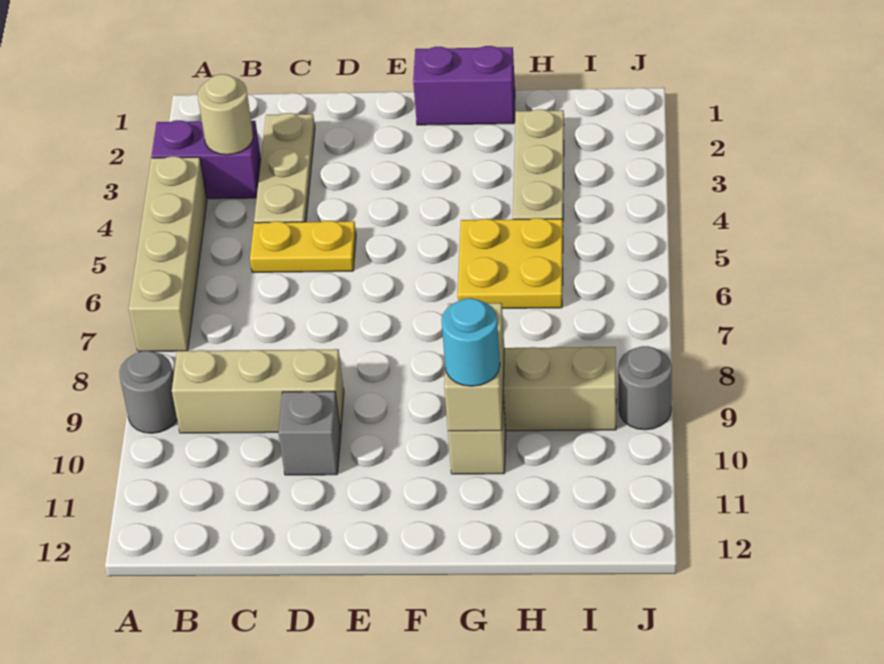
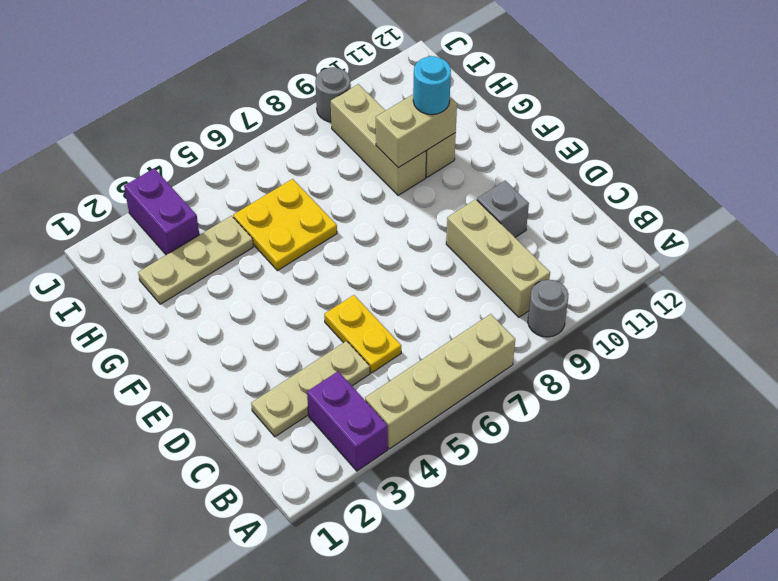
tan round brick B3 level 2 -> none
purple brick F1:G1 level 1 -> purple brick I3:J3 level 1

